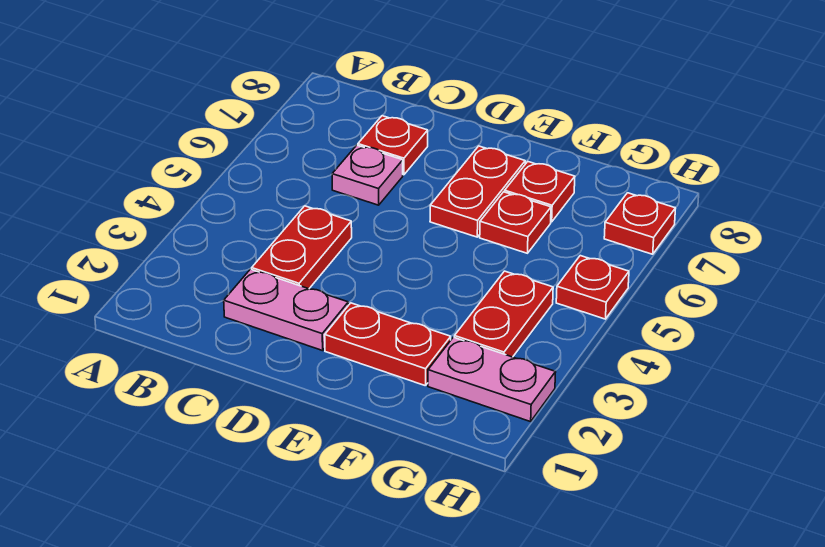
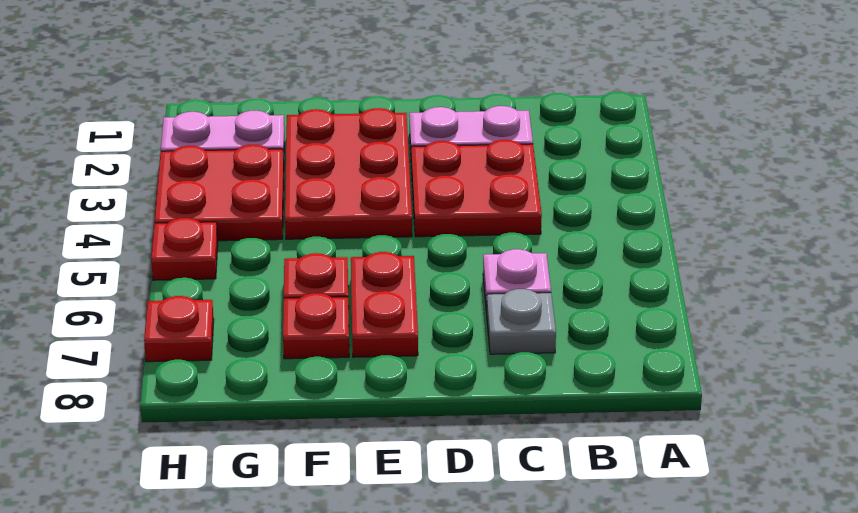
red plate C3:C4 level 1 -> red plate C3:D4 level 1
red plate C7 level 1 -> grey plate C7 level 1
red plate E2:F2 level 1 -> red plate E2:F4 level 1
red plate G3:G4 level 1 -> red plate G3:H4 level 1

